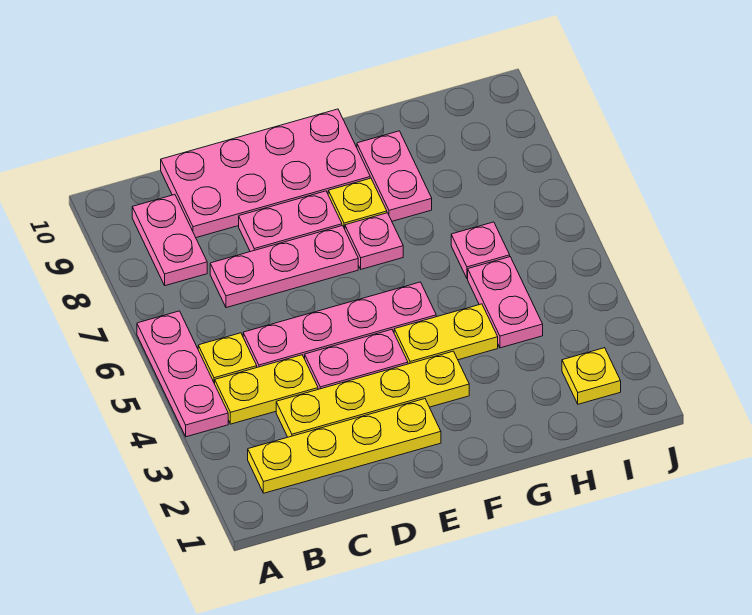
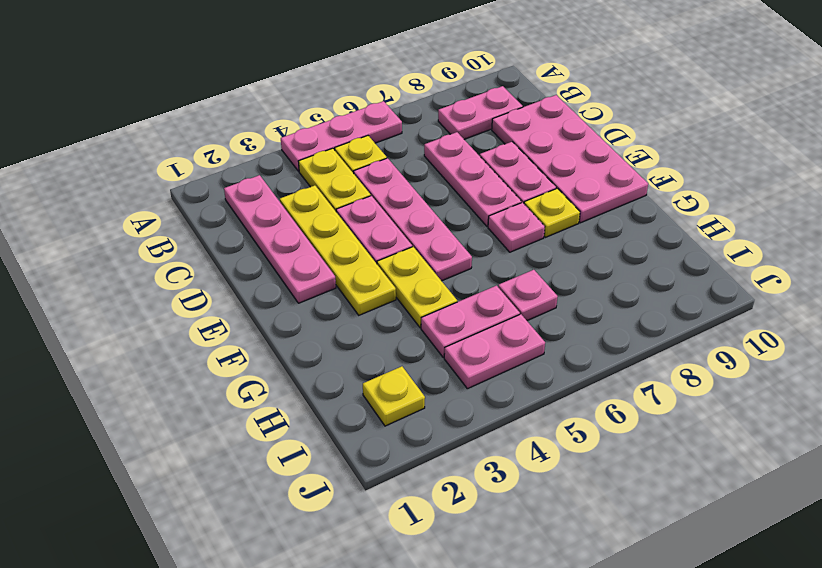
yellow plate B2:E2 level 1 -> pink plate B2:E2 level 1
pink plate G8:G9 level 1 -> pink plate I4:I5 level 1

